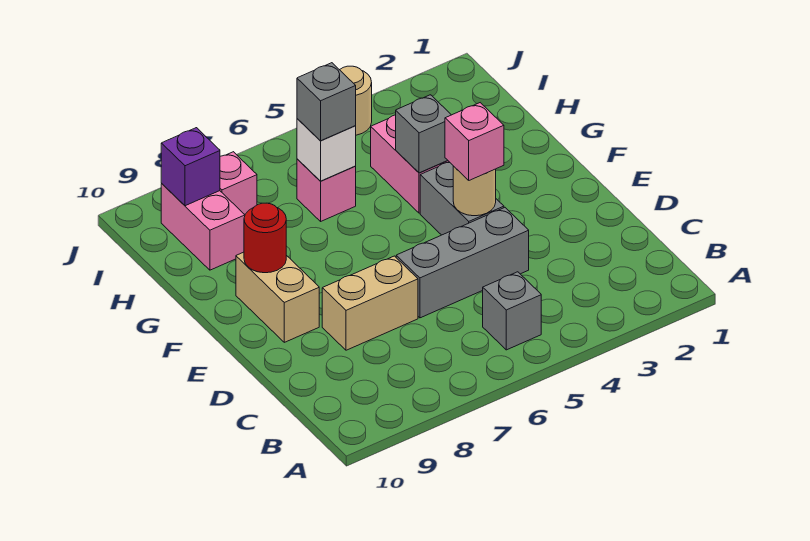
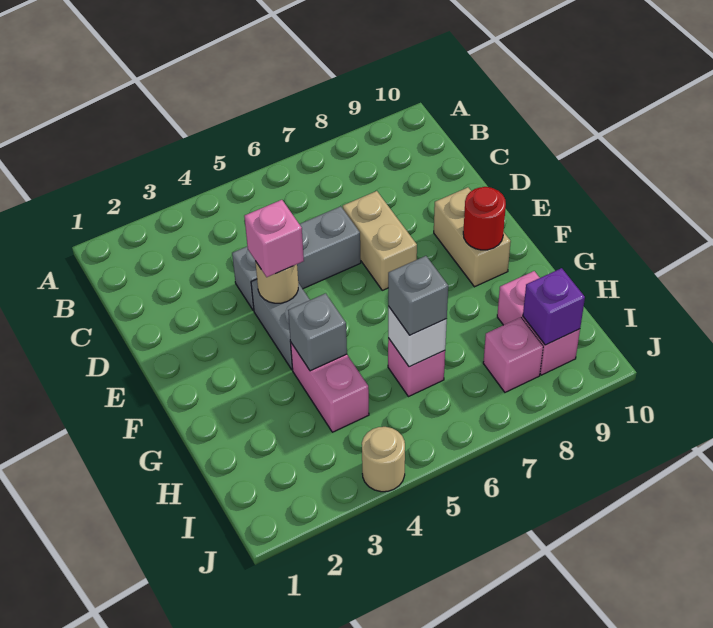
grey brick B5 level 1 -> none
tan brick D7:D8 level 1 -> tan brick D7:E7 level 1

